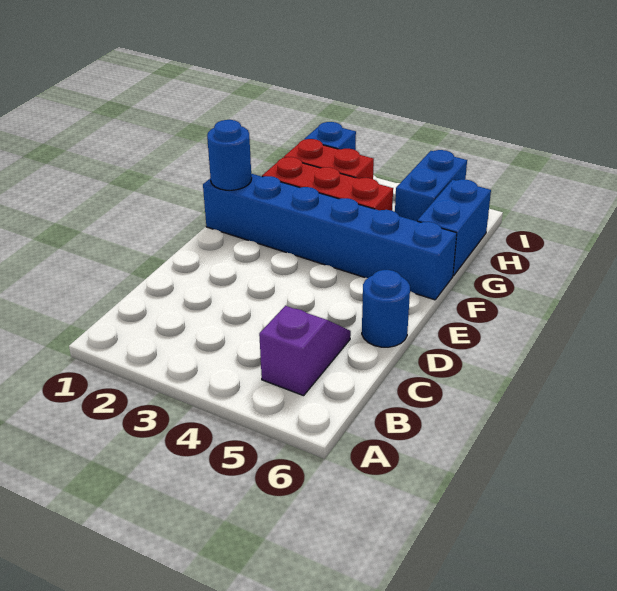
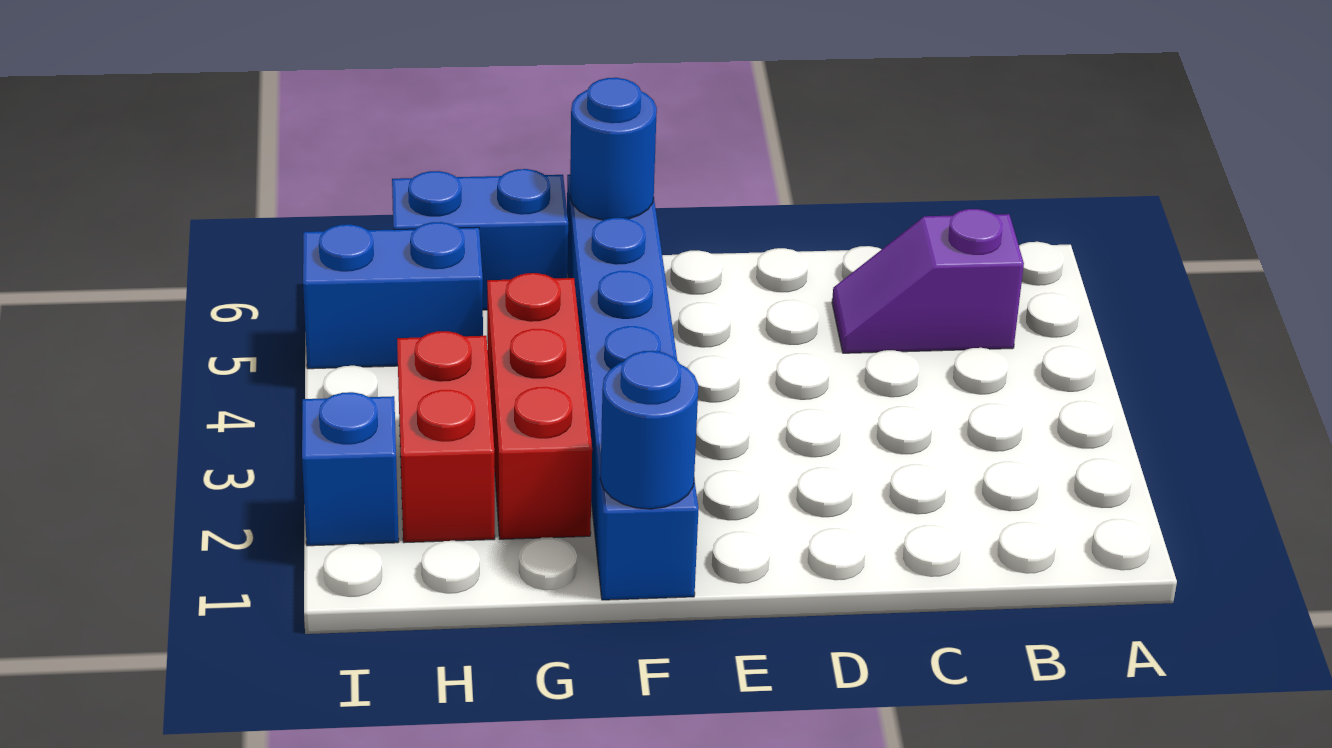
blue round brick D6 level 1 -> blue round brick F6 level 2

